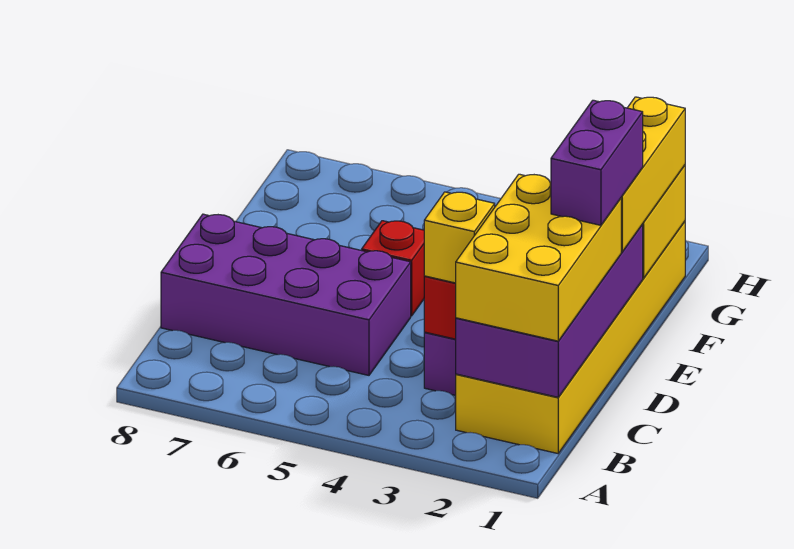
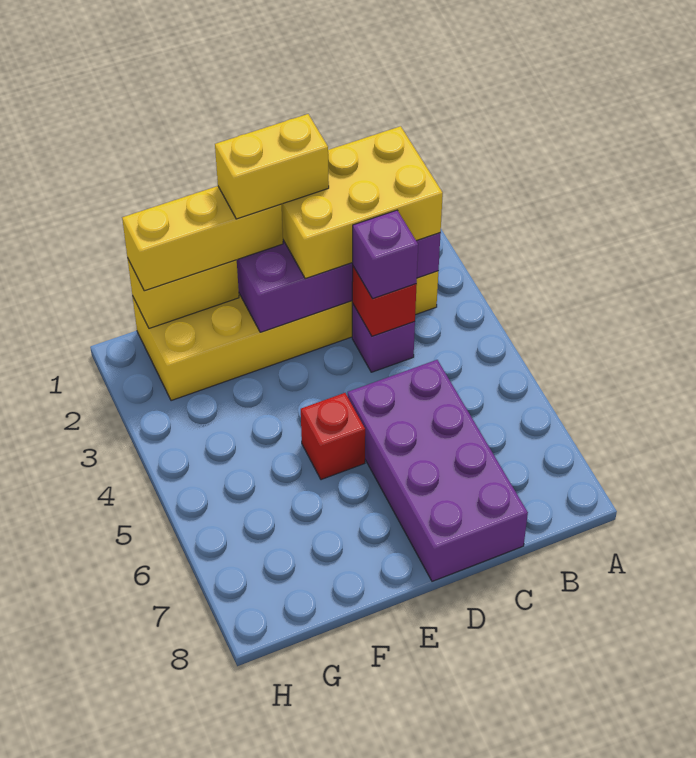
yellow brick C3 level 3 -> purple brick C3 level 3
purple brick D1:E1 level 4 -> yellow brick D1:E1 level 4

